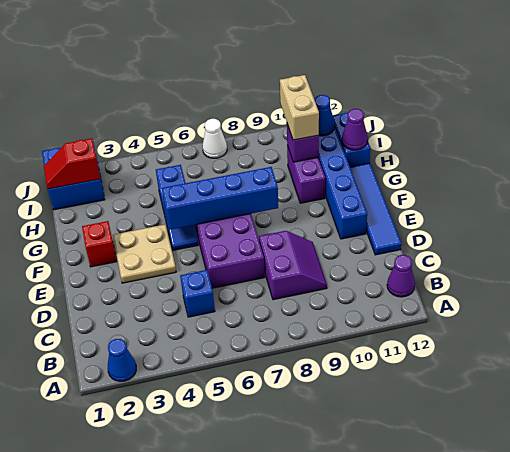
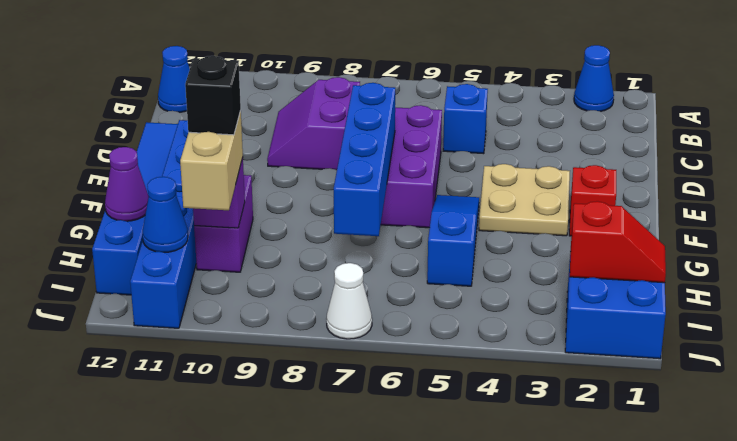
purple cone B12 level 1 -> blue cone B12 level 1
blue brick F5:F8 level 2 -> blue brick E7:H7 level 2
none -> black brick H10 level 4

